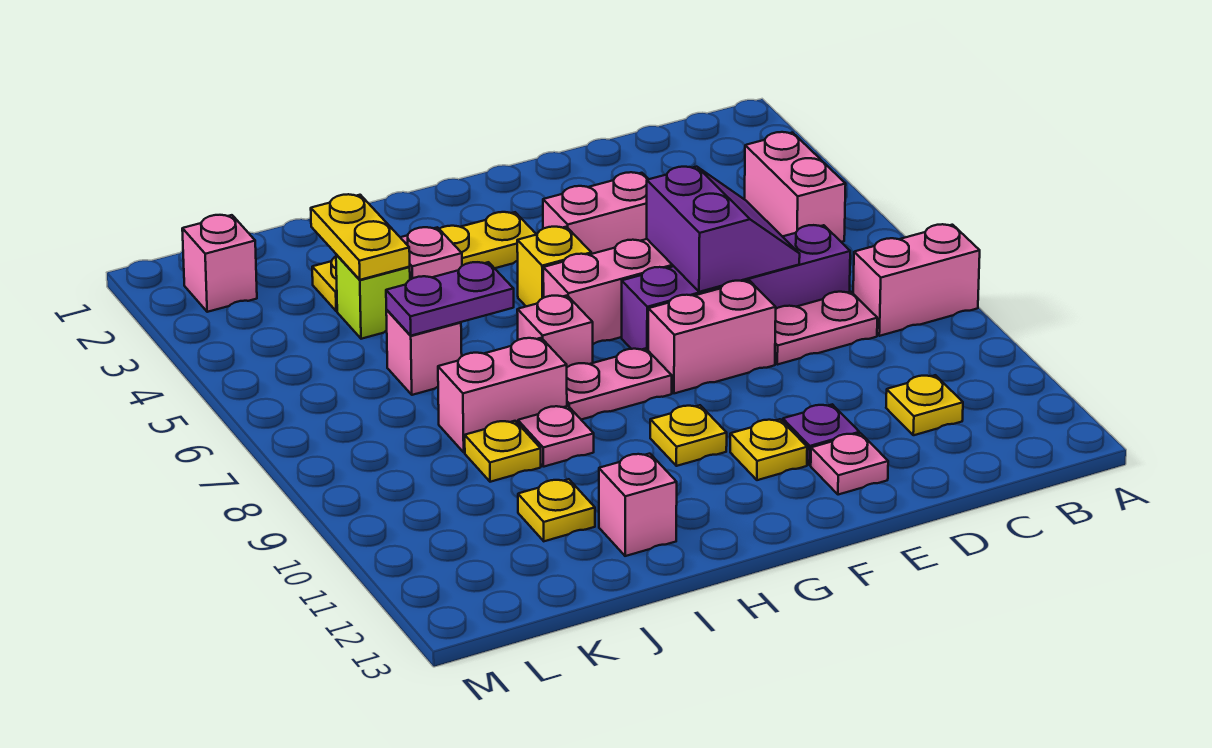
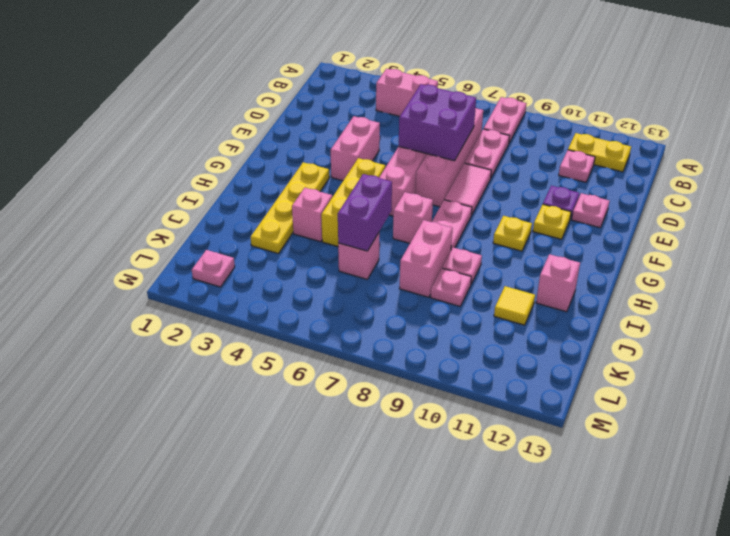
pink brick A8:B8 level 1 -> pink plate A8:B8 level 1
purple brick C7:F7 level 1 -> pink brick C7:F7 level 1
yellow plate C11 level 1 -> pink plate C11 level 1
purple slope D6:E7 level 2 top E -> purple brick D6:E7 level 2
pink brick E8:F8 level 1 -> pink tile E8:F8 level 1
yellow brick G5 level 1 -> yellow brick G5:I5 level 1
purple plate I6:J6 level 2 -> purple brick I6:J6 level 2
yellow plate J3:J4 level 2 -> yellow plate B11:B12 level 1
lime brick J4 level 1 -> none
yellow plate J9 level 1 -> pink plate J9 level 1
yellow plate J11 level 1 -> yellow tile J11 level 1
pink brick L2 level 1 -> pink plate L2 level 1

